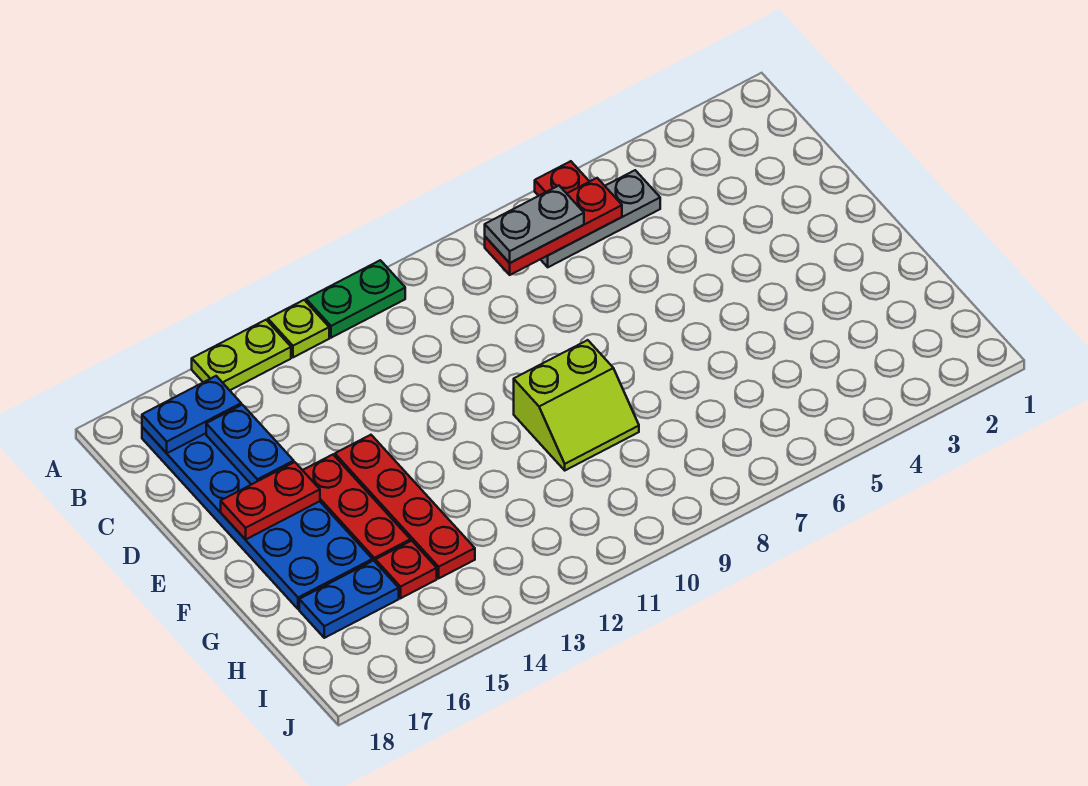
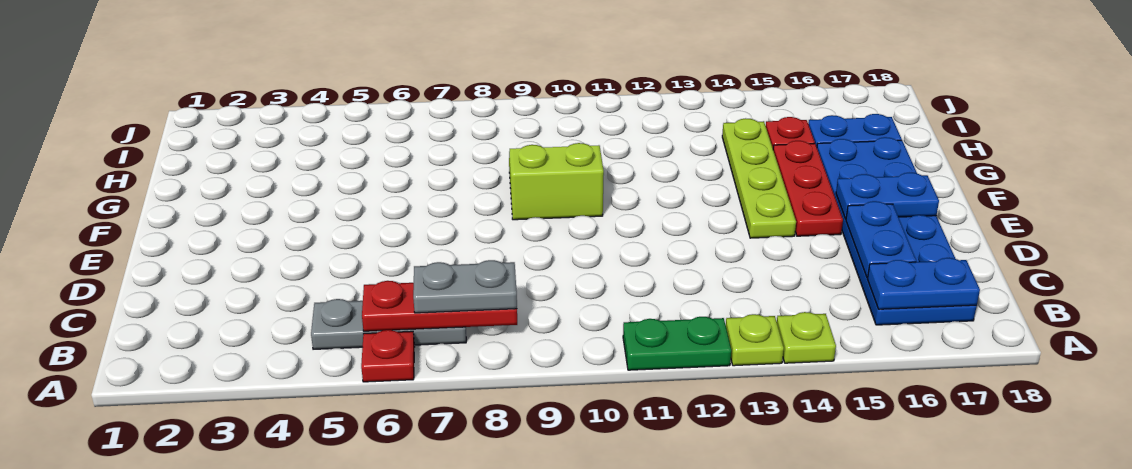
lime plate A14:A15 level 1 -> lime plate A14 level 1
red plate E14:H14 level 1 -> lime plate E14:H14 level 1
red plate E16:E17 level 2 -> blue plate E16:E17 level 2

